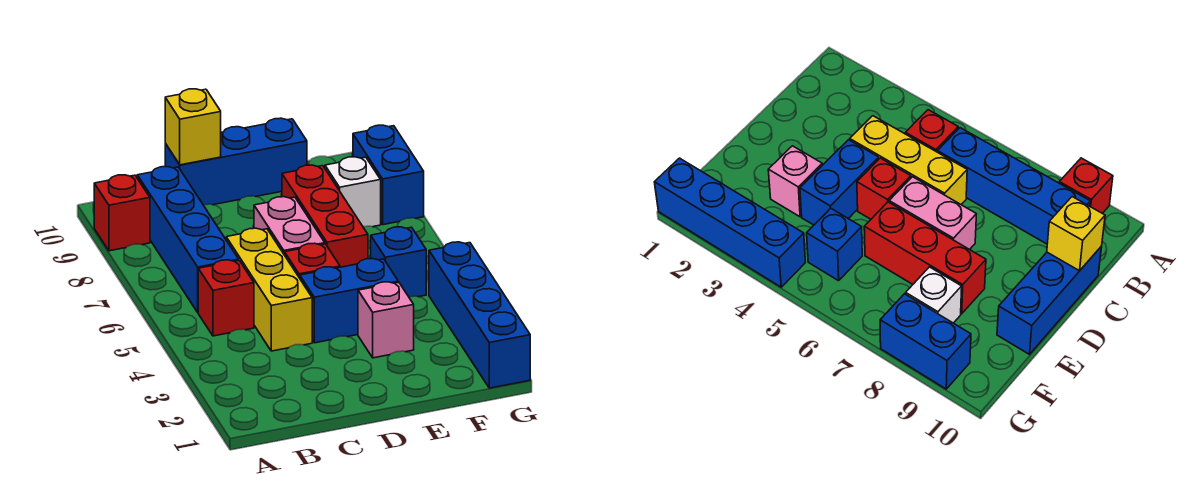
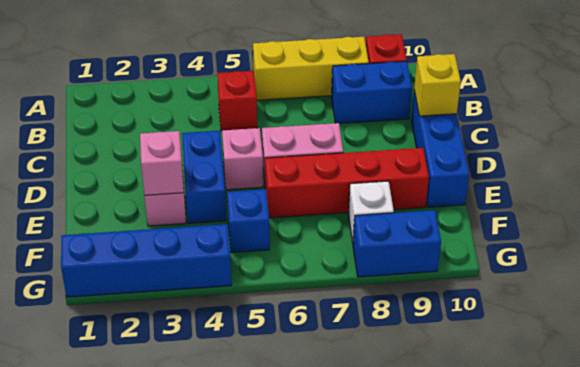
blue brick B6:B9 level 1 -> blue brick B8:B9 level 1
yellow brick C4:C6 level 1 -> yellow brick A6:A8 level 1
red brick D5 level 1 -> pink brick D5 level 1
none -> pink brick E3 level 2
red brick E6:E8 level 1 -> red brick E6:E9 level 1

